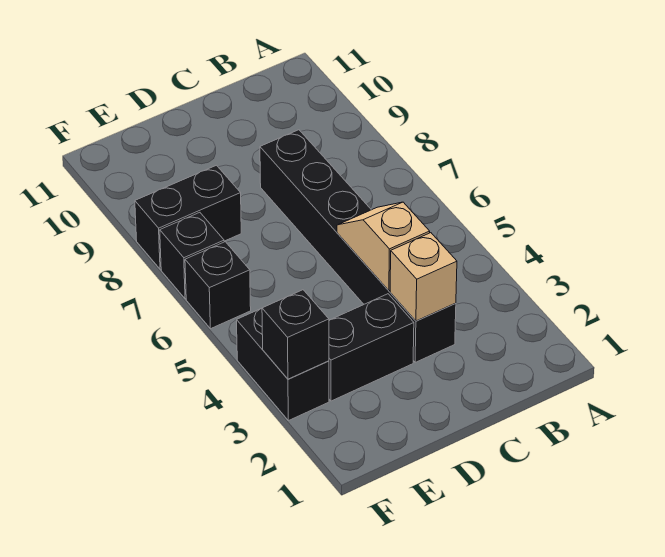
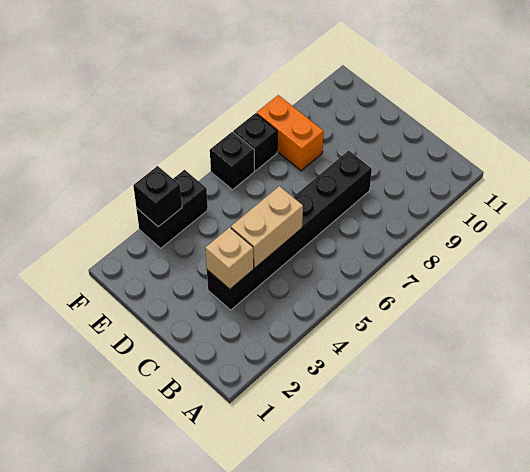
tan slope C4:C5 level 2 top 4 -> tan brick C4:C5 level 2
black brick D3:E3 level 1 -> none
black brick E8:F8 level 1 -> orange brick E8:F8 level 1

